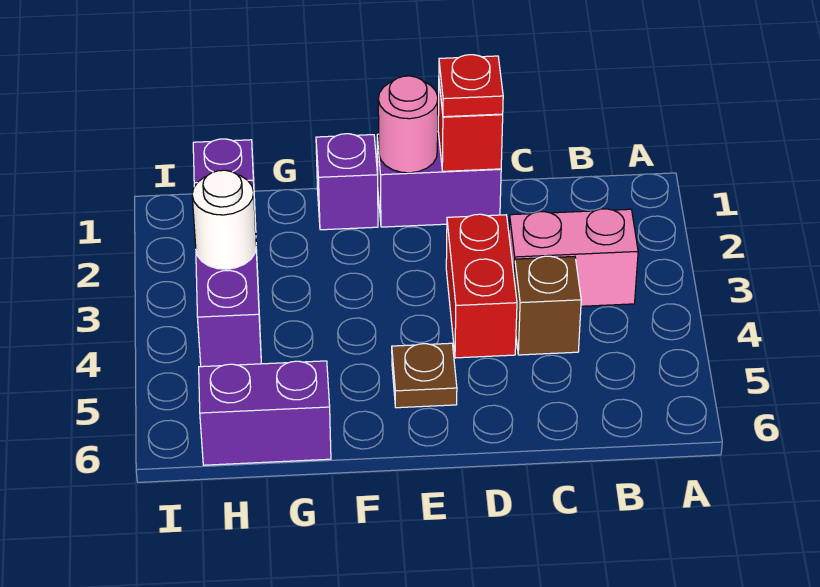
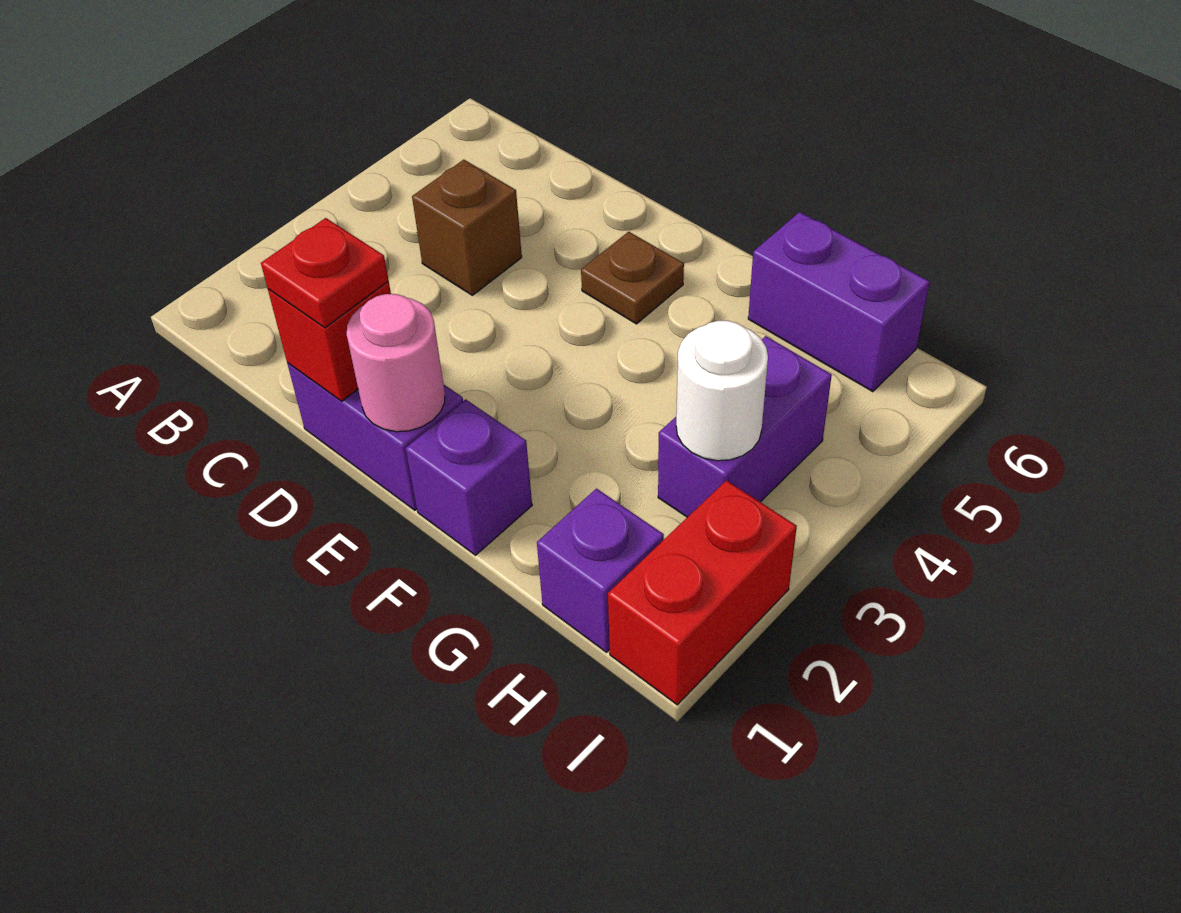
pink brick B3:C3 level 1 -> none
red brick D3:D4 level 1 -> red brick I1:I2 level 1

